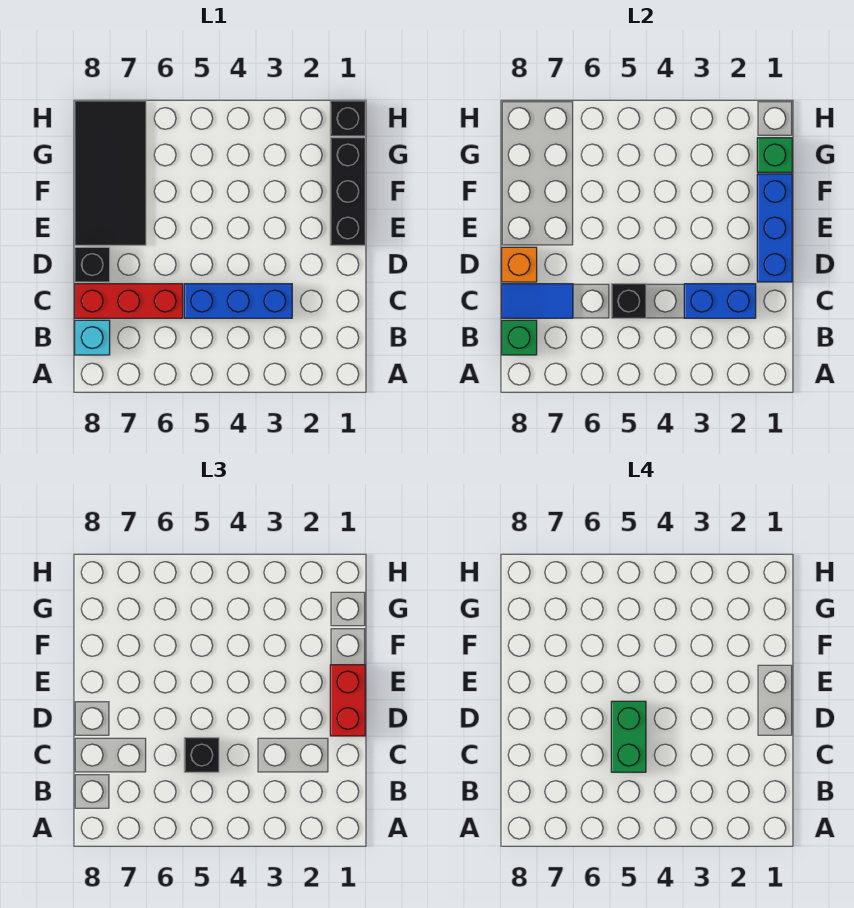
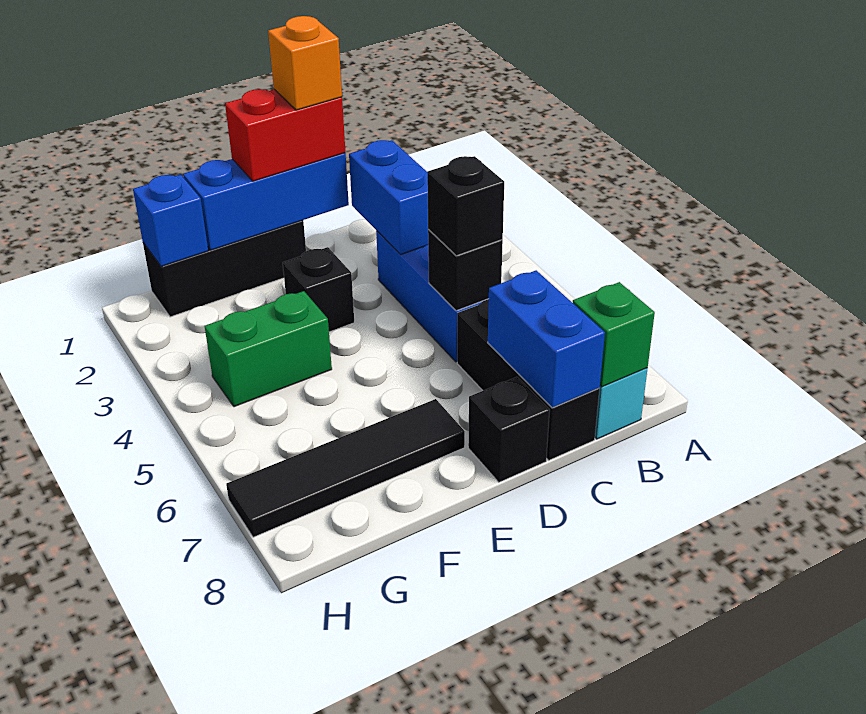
green brick C5:D5 level 4 -> green brick F4:G4 level 1
red brick C6:C8 level 1 -> black brick C6:C8 level 1
blue tile C7:C8 level 2 -> blue brick C7:C8 level 2
orange brick D8 level 2 -> orange brick D1 level 4
black tile E7:H8 level 1 -> black tile E7:H7 level 1
green brick G1 level 2 -> blue brick G1 level 2
black brick H1 level 1 -> black brick E3 level 1

